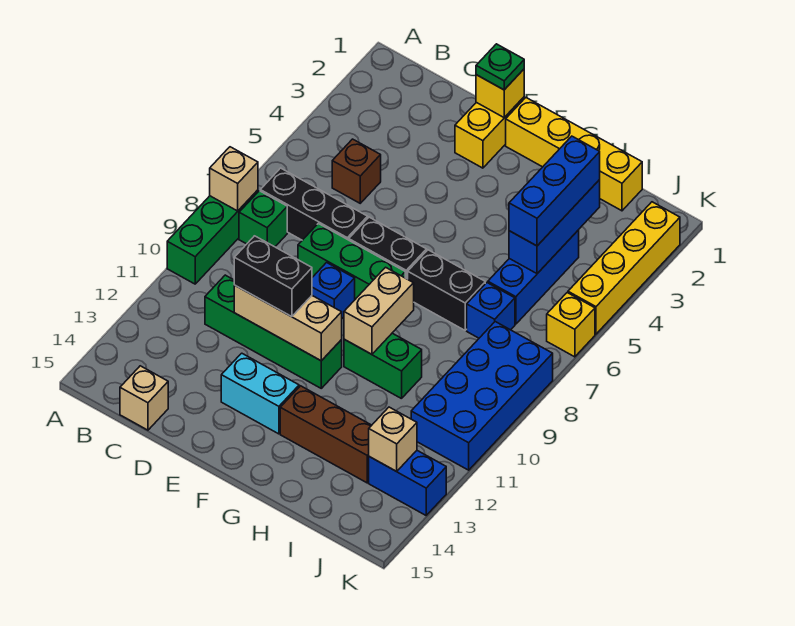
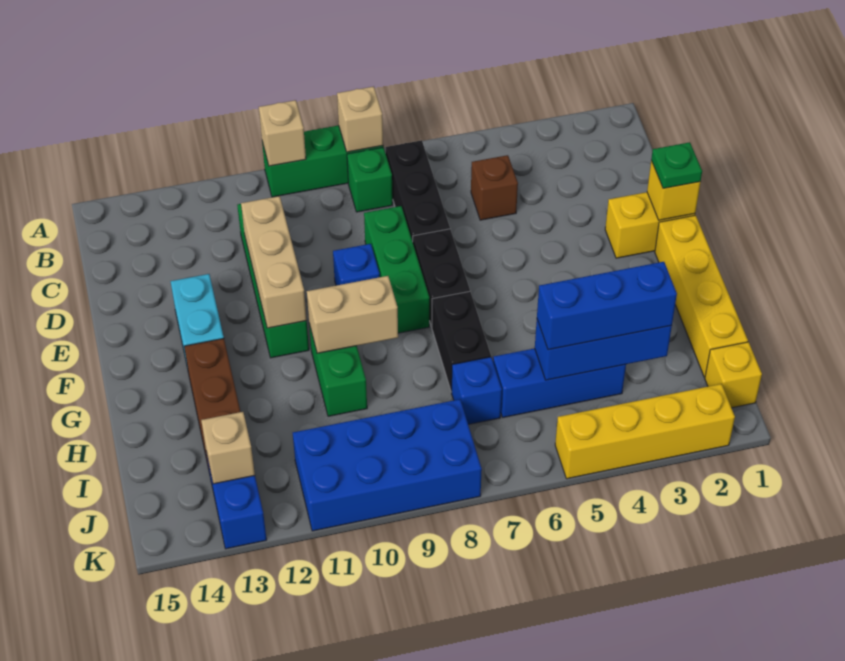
tan brick C15 level 1 -> tan brick A10 level 2
black brick D11:E11 level 3 -> none
yellow brick K6 level 1 -> yellow brick J1 level 1

